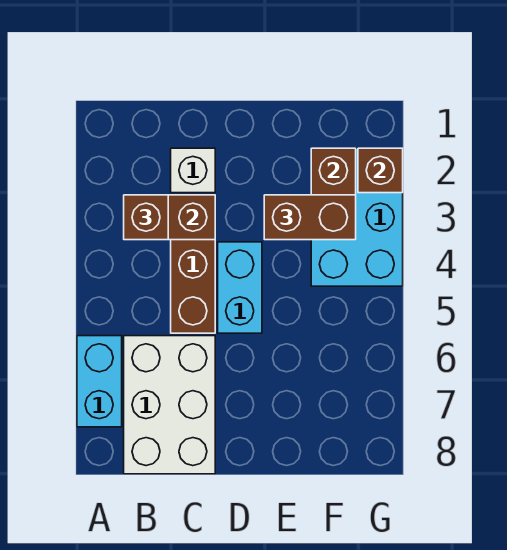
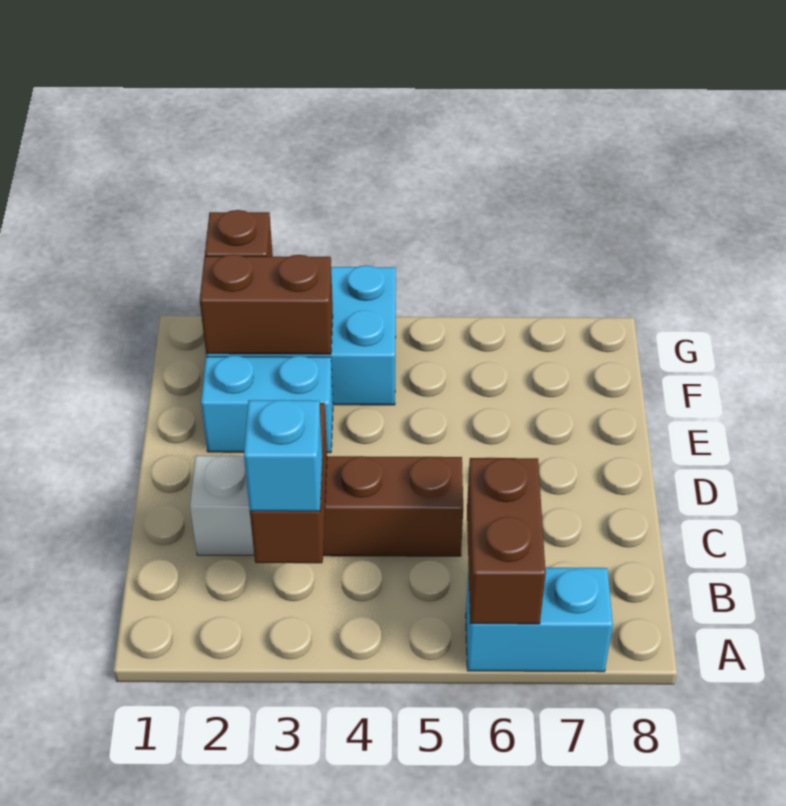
brown brick B3 level 3 -> cyan brick B3 level 3
white brick B6:C8 level 1 -> none
cyan brick D4:D5 level 1 -> cyan brick E2:E3 level 1
brown brick E3:F3 level 3 -> brown brick A6:B6 level 2

